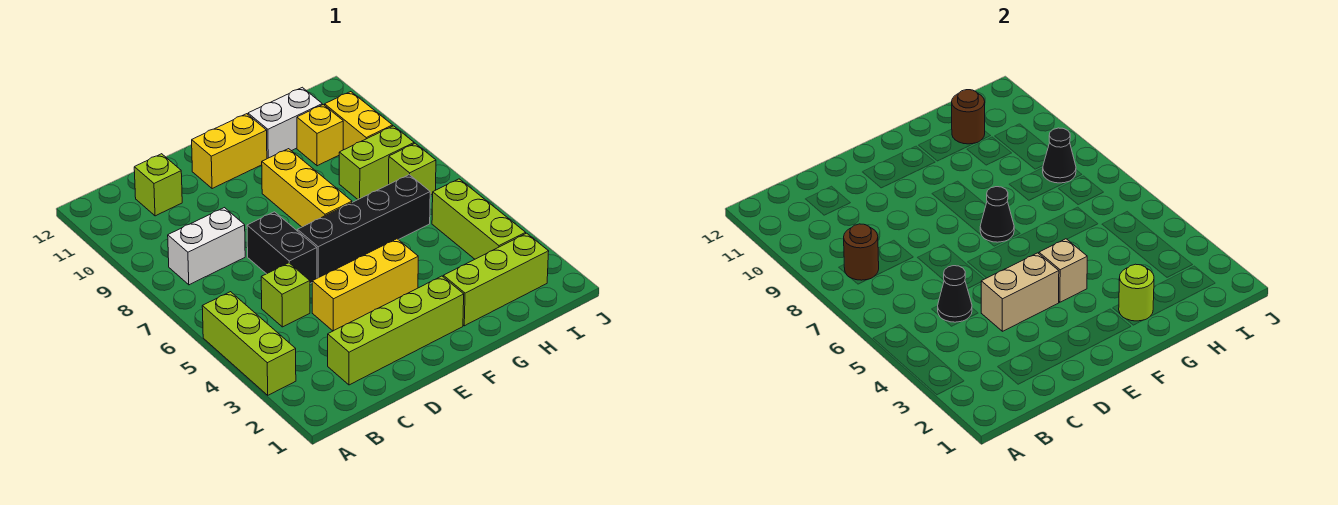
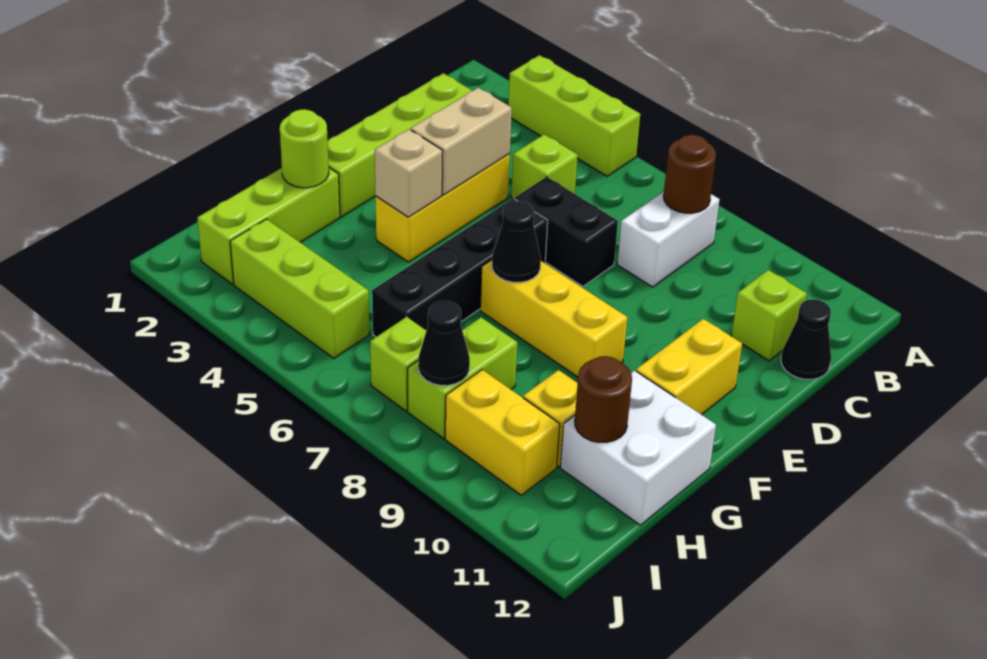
black cone C5 level 2 -> black cone C12 level 1
white brick G11:H11 level 1 -> white brick G11:H12 level 1

